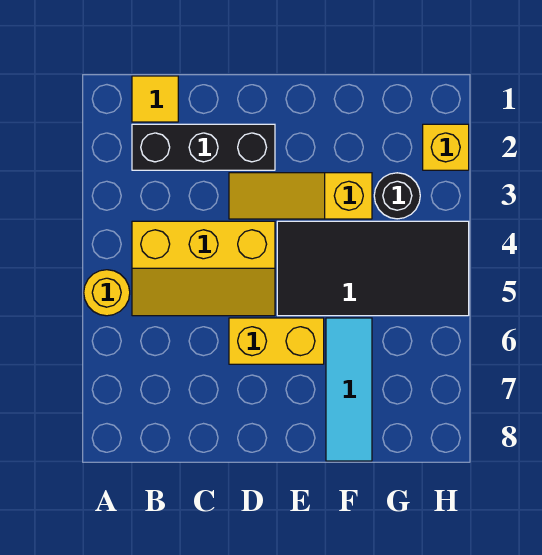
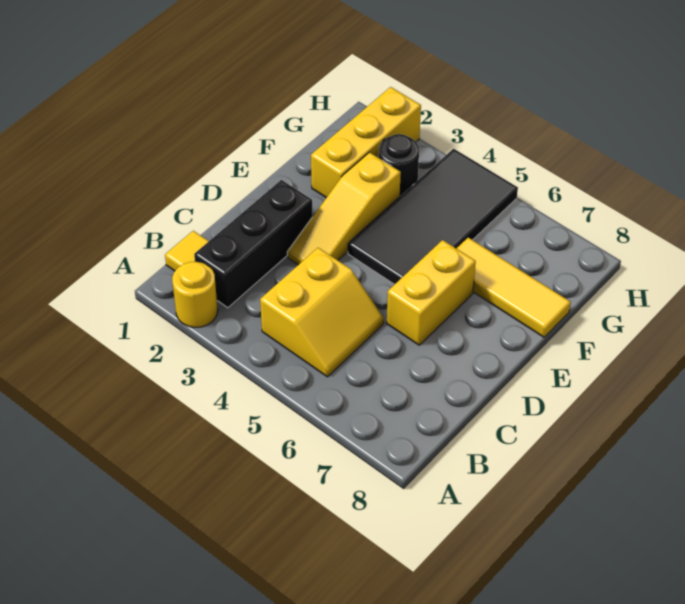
yellow round brick A5 level 1 -> yellow round brick A2 level 1
yellow slope B4:D5 level 1 top 4 -> yellow slope B4:C5 level 1 top 4
cyan tile F6:F8 level 1 -> yellow tile F6:F8 level 1
yellow brick H2 level 1 -> yellow brick F2:H2 level 1

